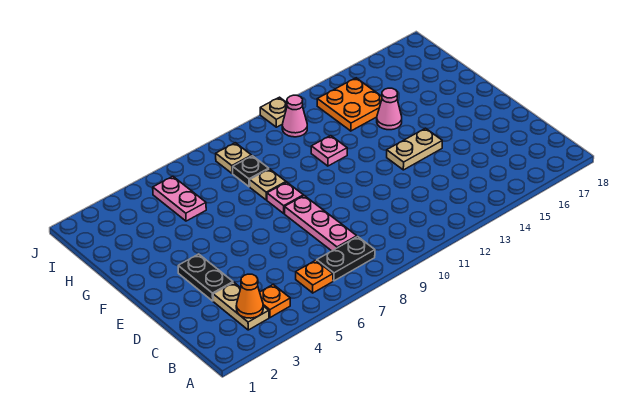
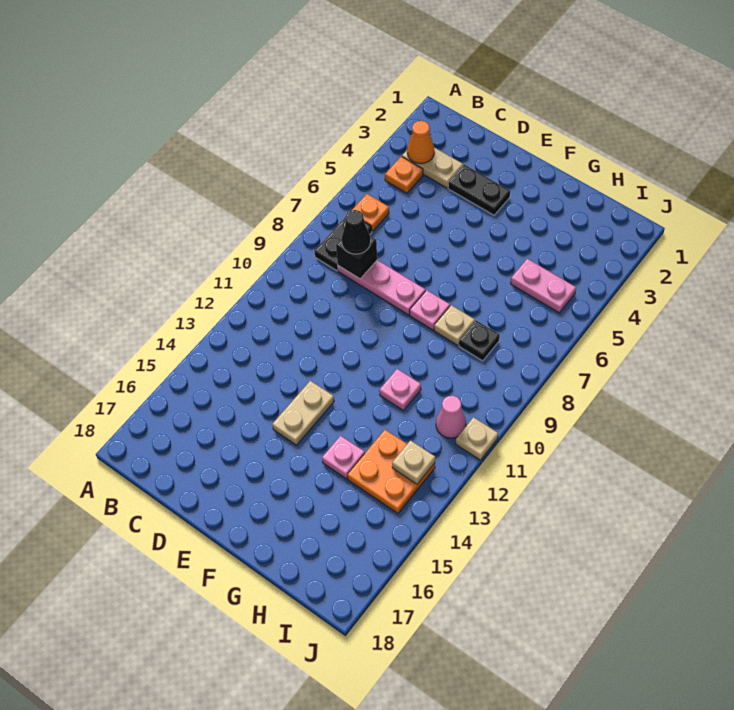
none -> black brick C8 level 2
none -> black cone C8 level 3
pink cone G14 level 1 -> pink plate G14 level 1
tan plate I8 level 1 -> tan plate I13 level 2

